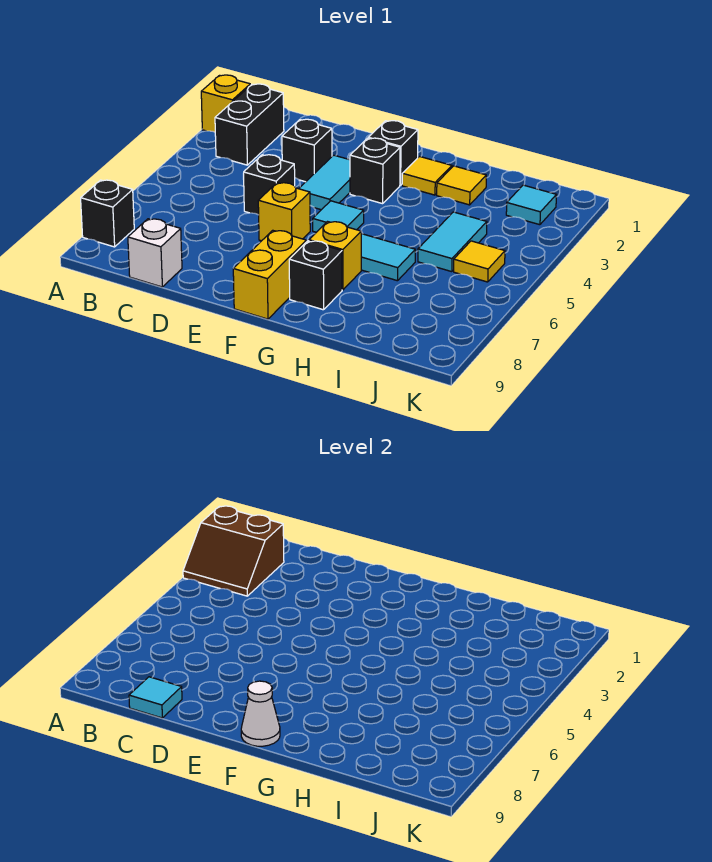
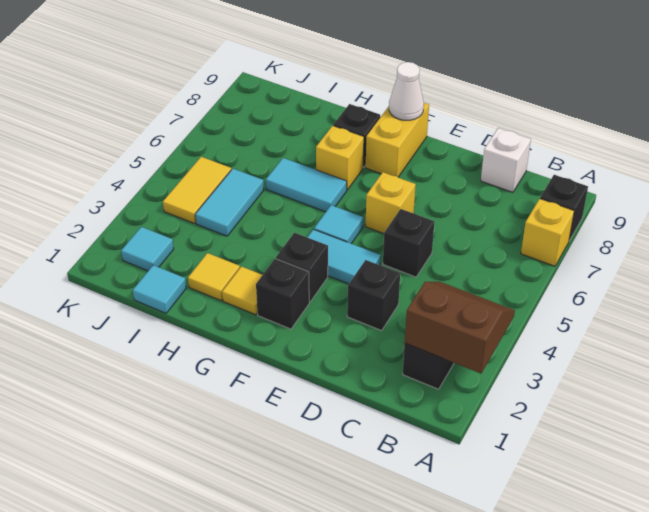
yellow brick A2 level 1 -> yellow brick A7 level 1
cyan tile C9 level 2 -> cyan tile I1 level 1
cyan tile E3:E4 level 1 -> cyan tile E4:F4 level 1
yellow tile J5 level 1 -> yellow tile J4:J5 level 1

